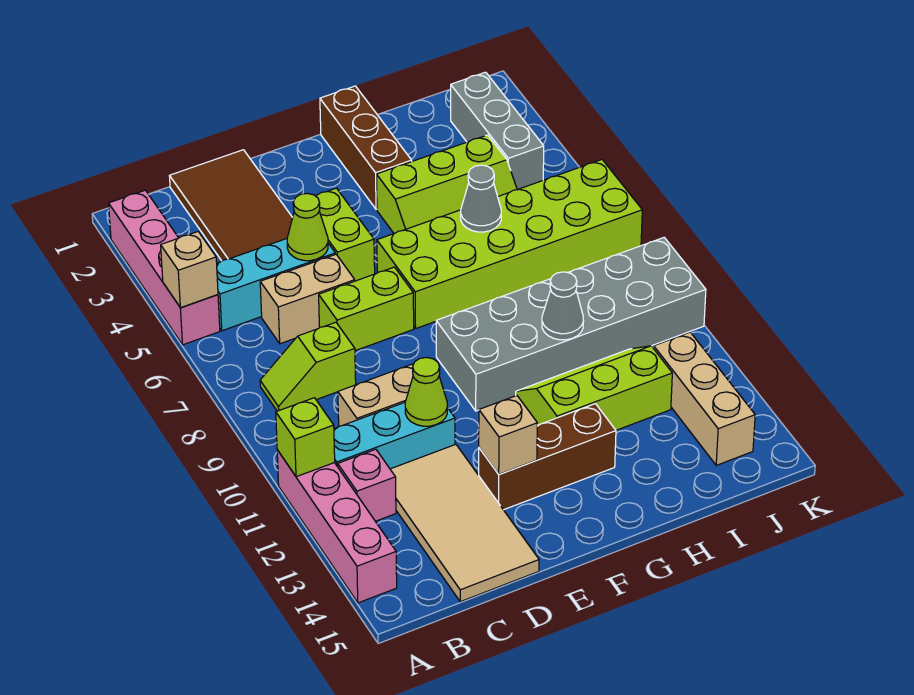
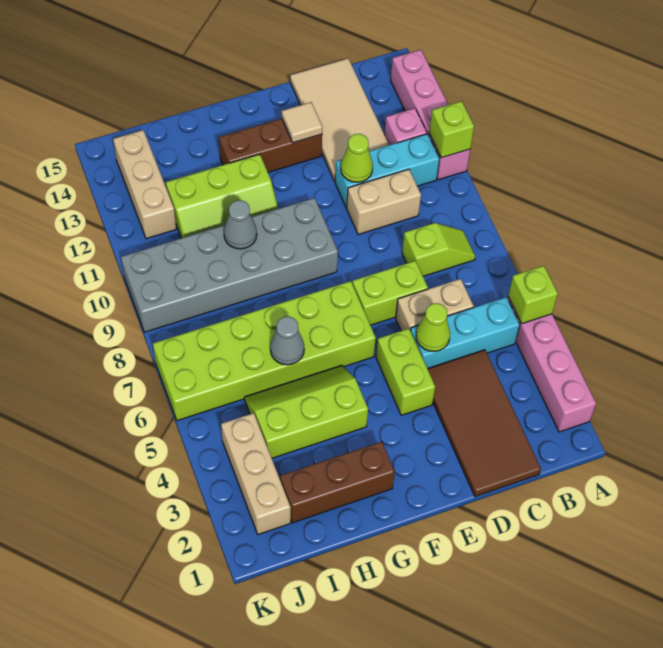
tan brick A5 level 2 -> lime brick A5 level 2
tan brick E13 level 2 -> tan tile E13 level 2
brown brick G1:G3 level 1 -> brown brick G2:I2 level 1
grey brick J2:J4 level 1 -> tan brick J2:J4 level 1

